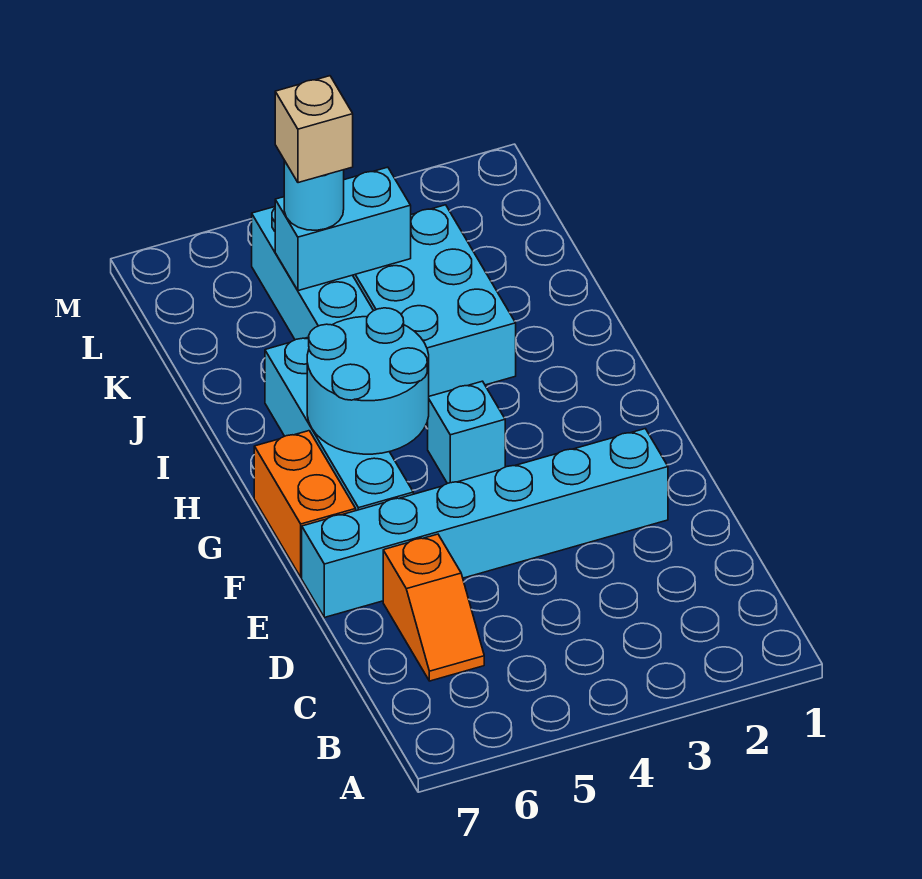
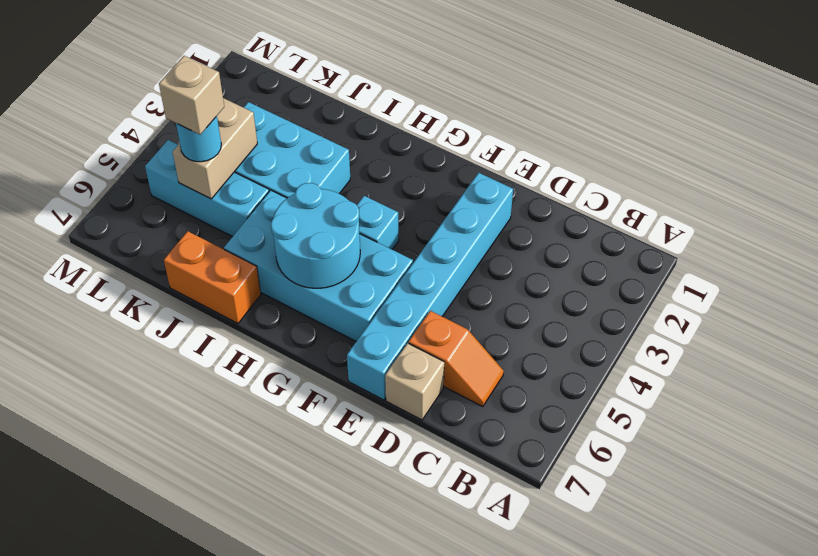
none -> tan brick D7 level 1
cyan brick F6:I6 level 1 -> cyan brick F5:I6 level 1
orange brick F7:G7 level 1 -> orange brick I7:J7 level 1
cyan brick K4:K5 level 2 -> tan brick K4:K5 level 2

